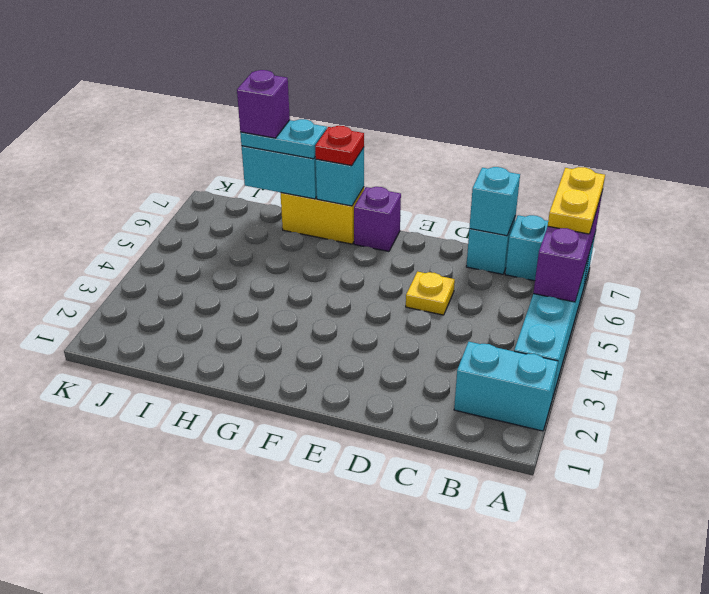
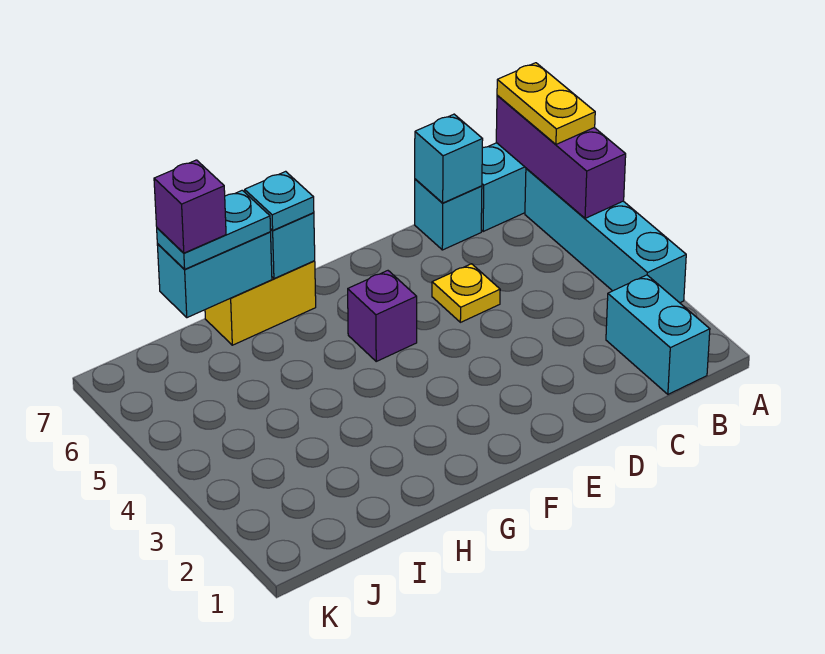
cyan brick A2:B2 level 1 -> cyan brick B1:B2 level 1
purple brick F7 level 1 -> purple brick F5 level 1
red plate G7 level 3 -> cyan plate G7 level 3

